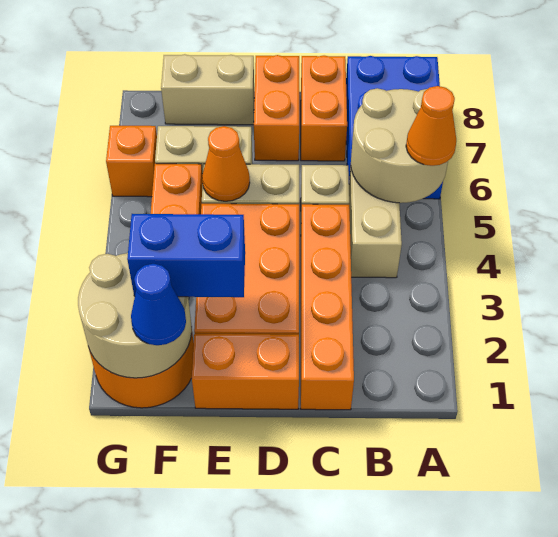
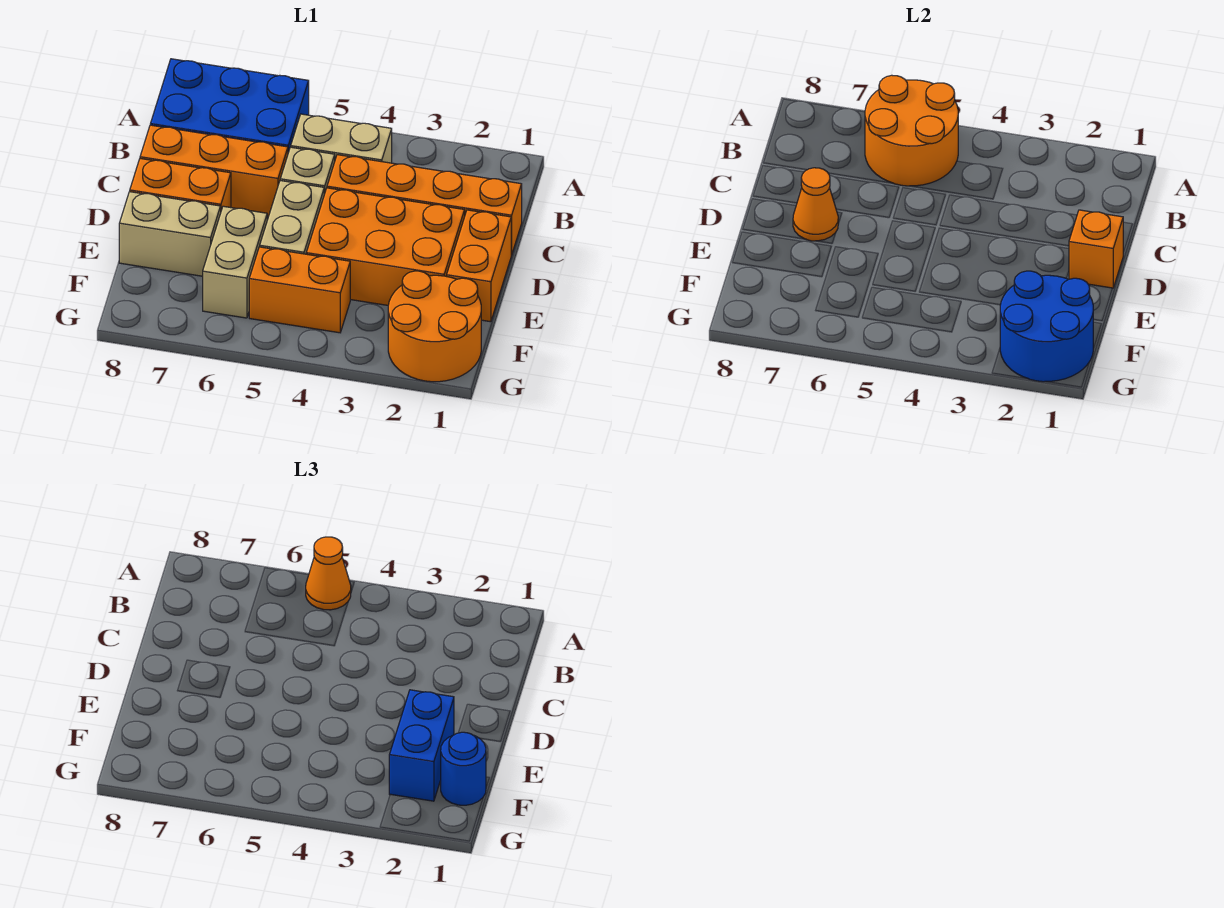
tan round brick A5:B6 level 2 -> orange round brick A5:B6 level 2
orange brick C7:C8 level 1 -> orange brick C6:C8 level 1
orange cone E5 level 2 -> orange cone D7 level 2
tan brick E8:F8 level 1 -> tan brick E7:E8 level 1
tan round brick F1:G2 level 2 -> blue round brick F1:G2 level 2
blue cone F1 level 3 -> blue round brick F1 level 3
orange brick G6 level 1 -> orange brick D1 level 2

